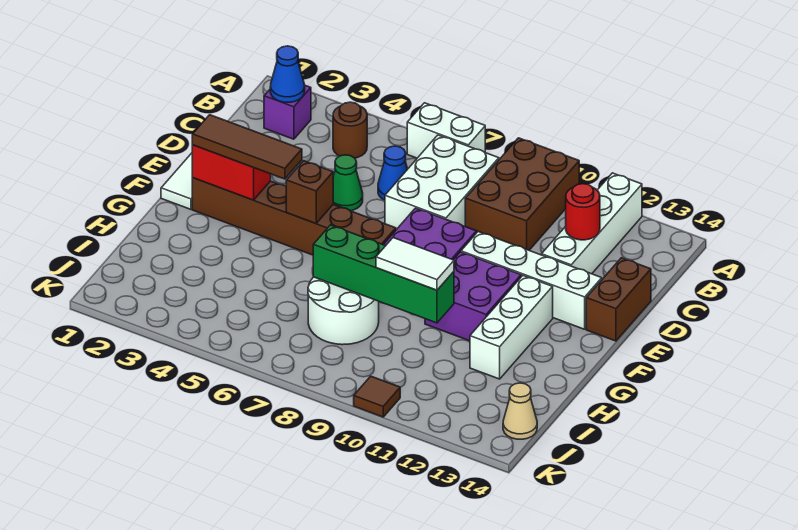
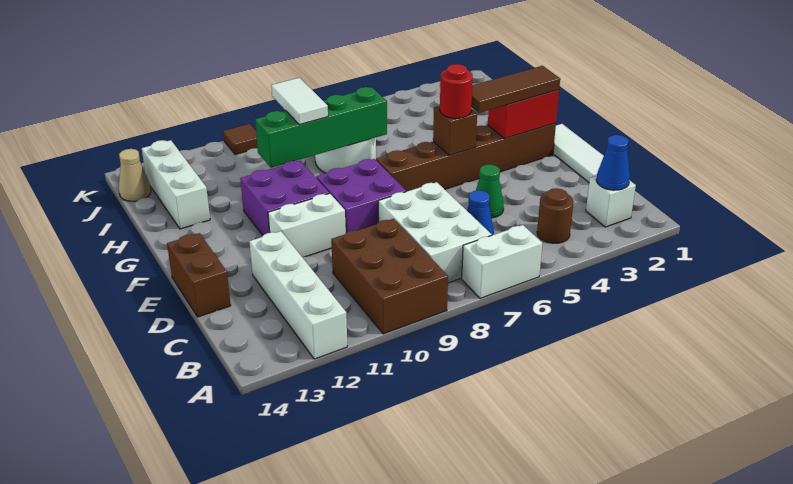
purple brick B2 level 1 -> white brick B2 level 1
red round brick C12 level 2 -> red round brick F5 level 3
white brick E10:E13 level 1 -> white brick E10:E11 level 1
white brick F12:H12 level 1 -> white brick H13:J13 level 1
white tile H9:H10 level 3 -> white tile H9:I9 level 3

